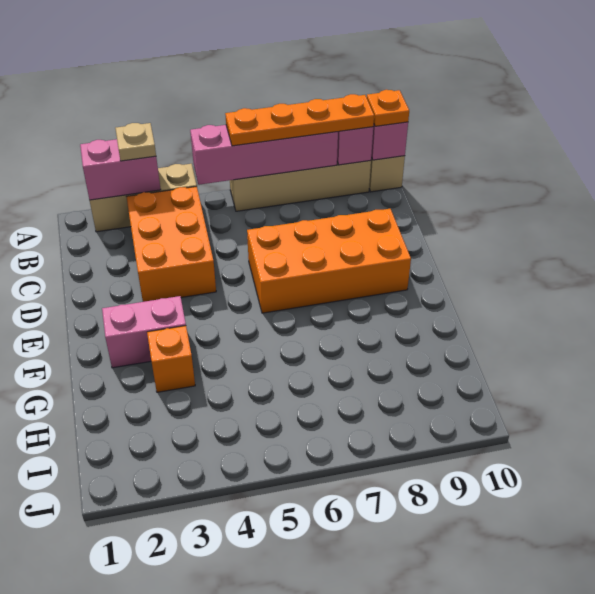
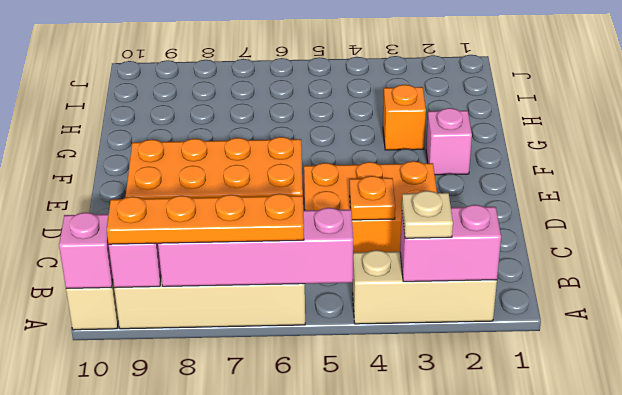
orange plate A10 level 3 -> orange plate C4 level 2
orange brick B3:D4 level 1 -> orange brick C3:D5 level 1
pink brick F2:F3 level 1 -> pink brick F2 level 1

